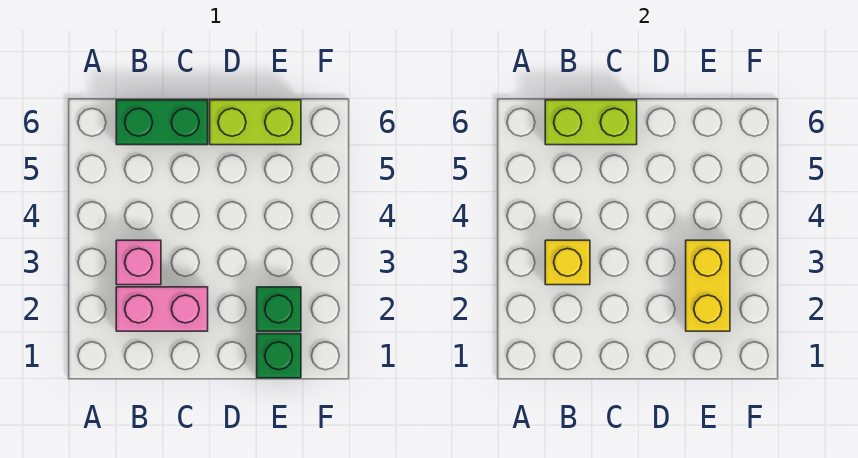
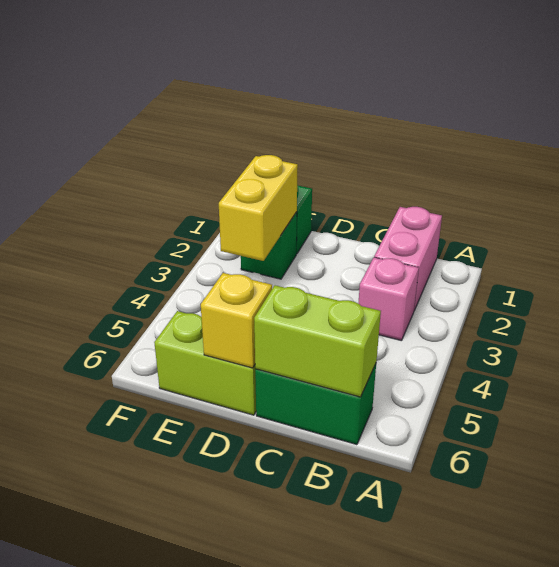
pink brick B2:C2 level 1 -> pink brick B1:B2 level 1
yellow brick B3 level 2 -> yellow brick D6 level 2

